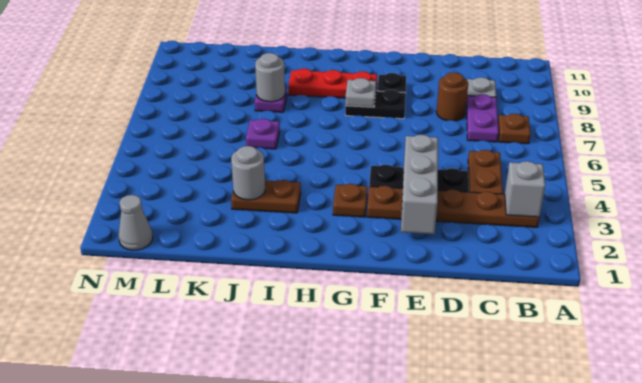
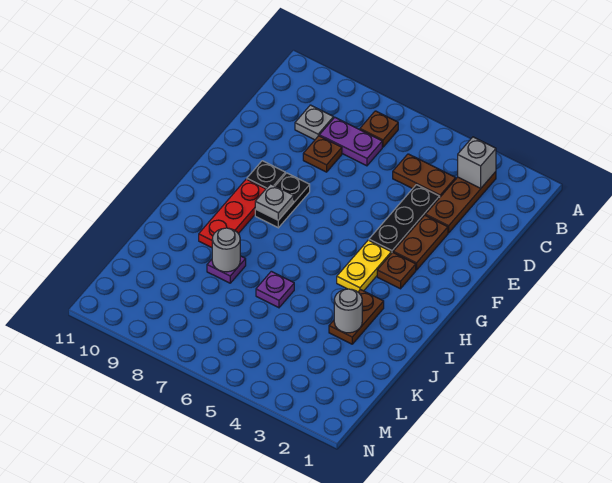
brown round brick D8 level 1 -> brown plate D8 level 1
grey brick E2:E4 level 2 -> none
none -> yellow plate G4:H4 level 1
grey cone M1 level 1 -> none

